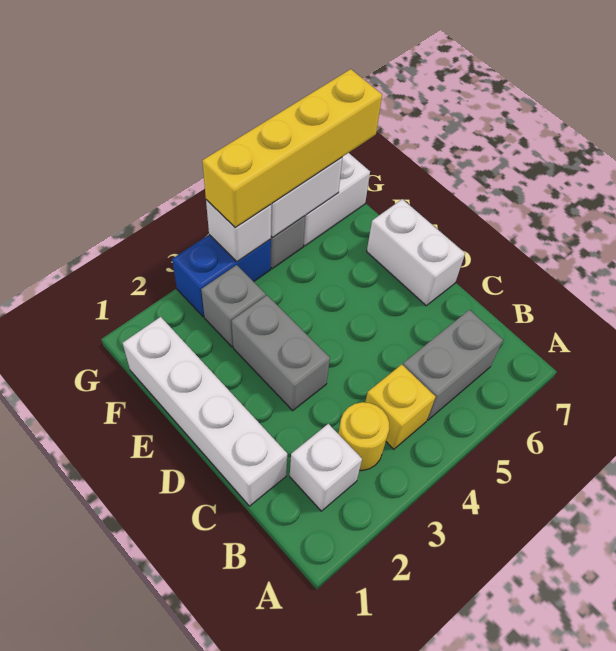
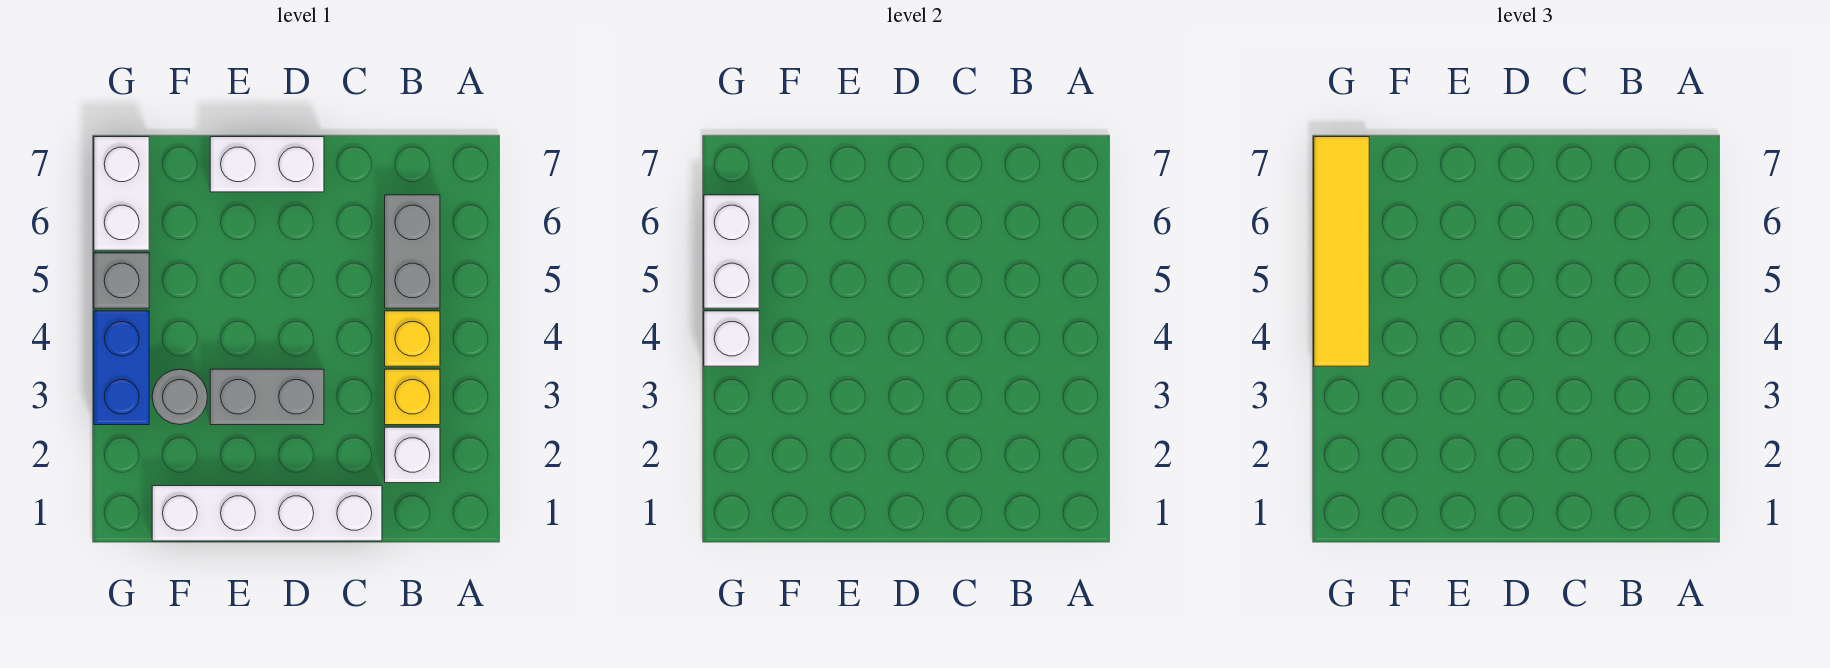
yellow round brick B3 level 1 -> yellow brick B3 level 1
grey brick F3 level 1 -> grey round brick F3 level 1
yellow brick G4:G7 level 3 -> yellow tile G4:G7 level 3

